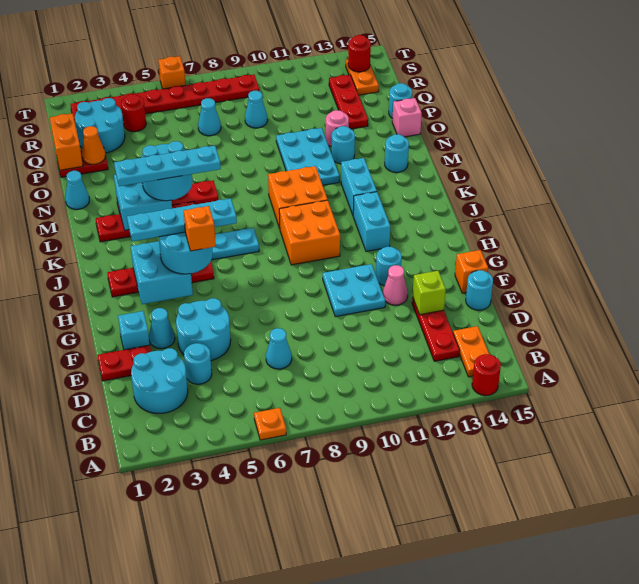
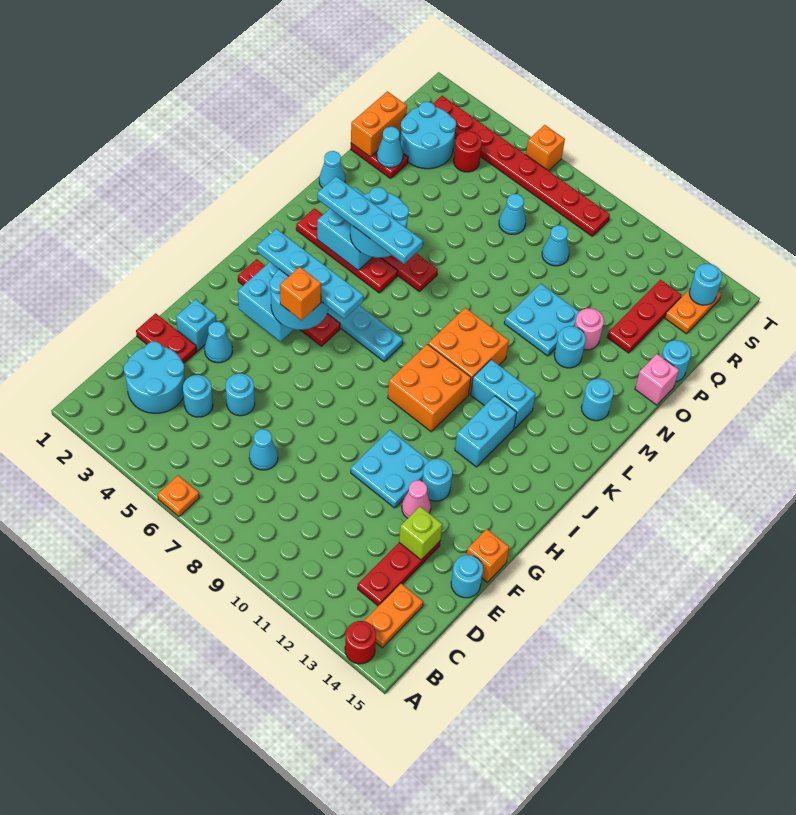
cyan round brick E4:F5 level 1 -> cyan round brick E5 level 1
cyan brick K12:L12 level 1 -> cyan brick K11:K12 level 1
cyan plate M10:O11 level 1 -> cyan plate N10:O11 level 1
orange cone P2 level 2 -> cyan cone P2 level 2
red round brick S14 level 2 -> cyan round brick S14 level 2

